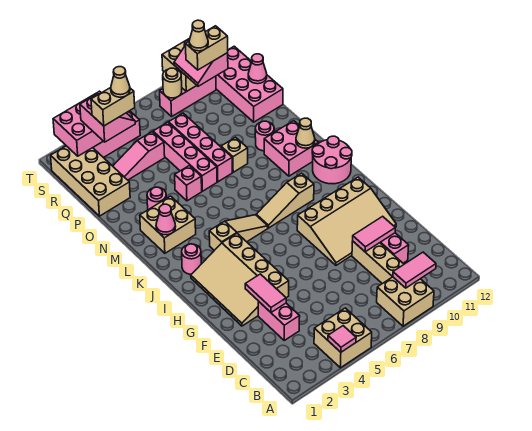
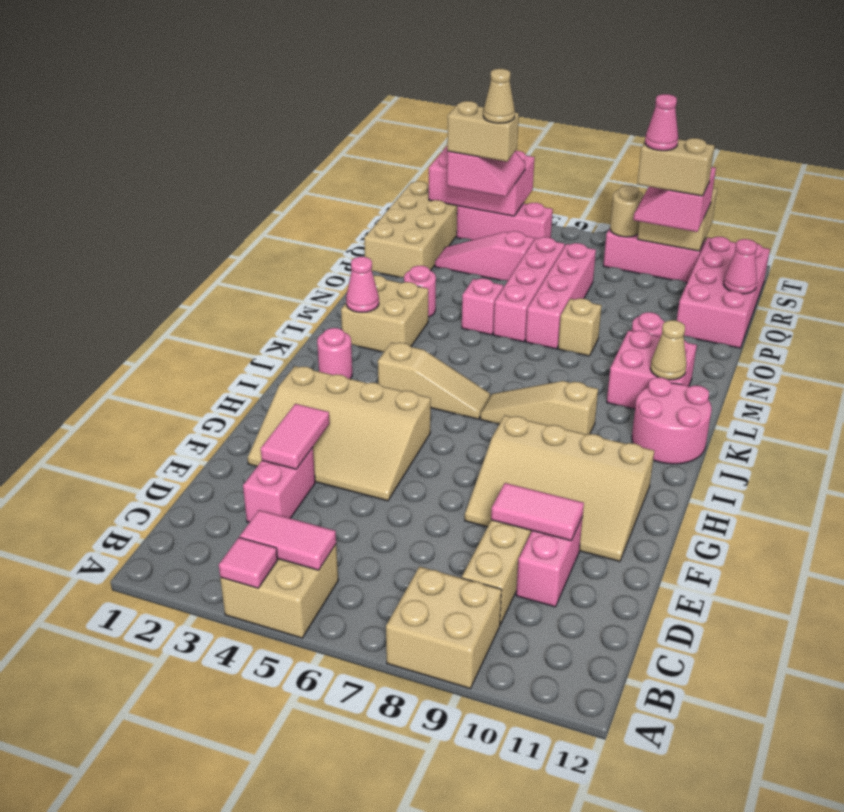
pink tile B9:B10 level 2 -> pink tile B4:B5 level 2
tan slope F2:I4 level 1 top 4 -> tan slope F2:H5 level 1 top H
tan cone R9 level 5 -> pink cone R9 level 5

